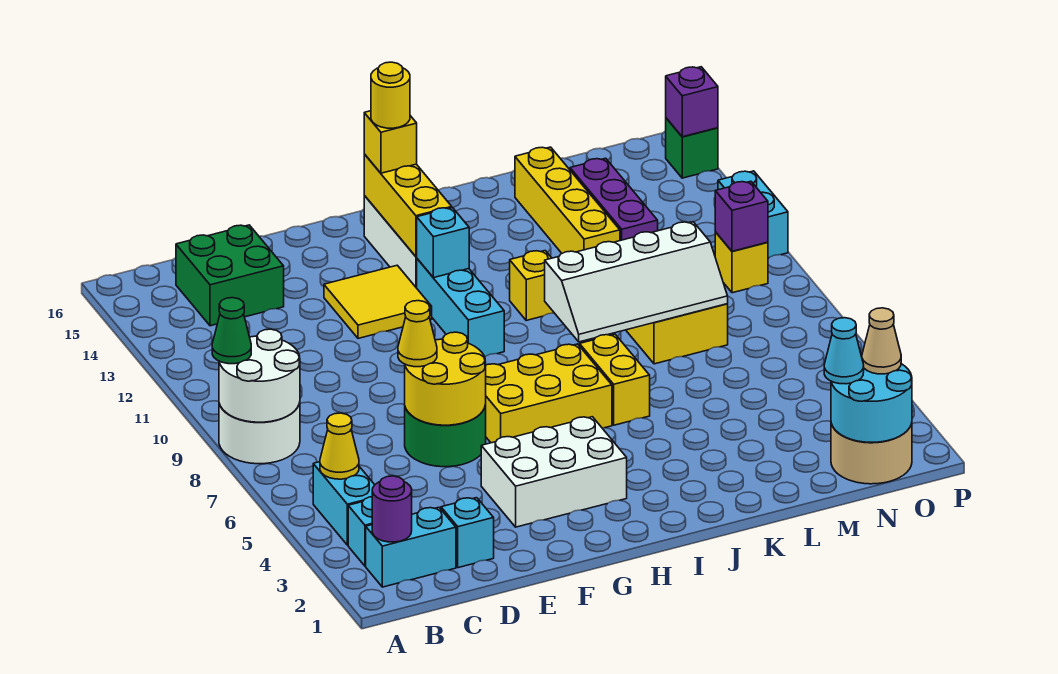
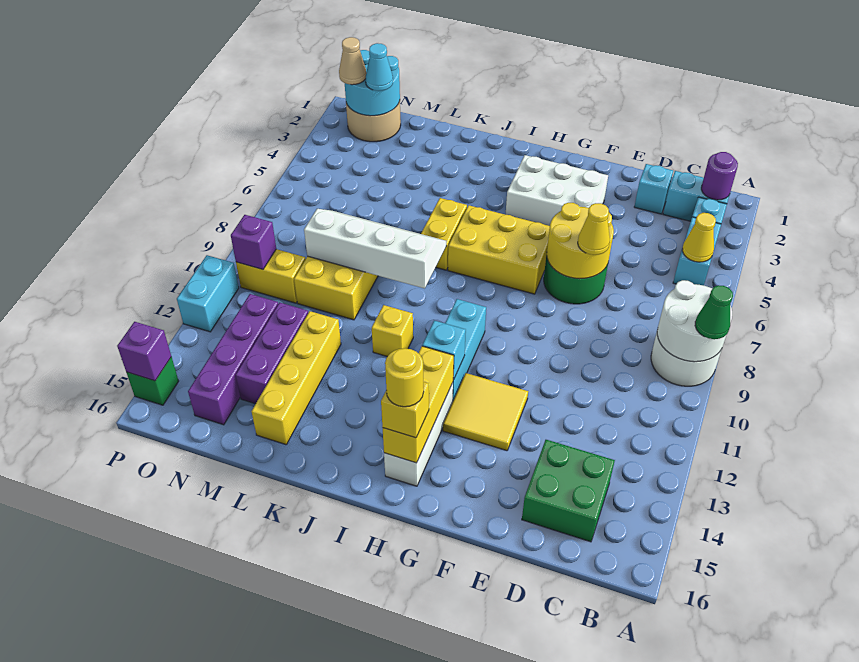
none -> purple brick N12:N15 level 1
yellow brick O10 level 1 -> yellow brick N10:O10 level 1

